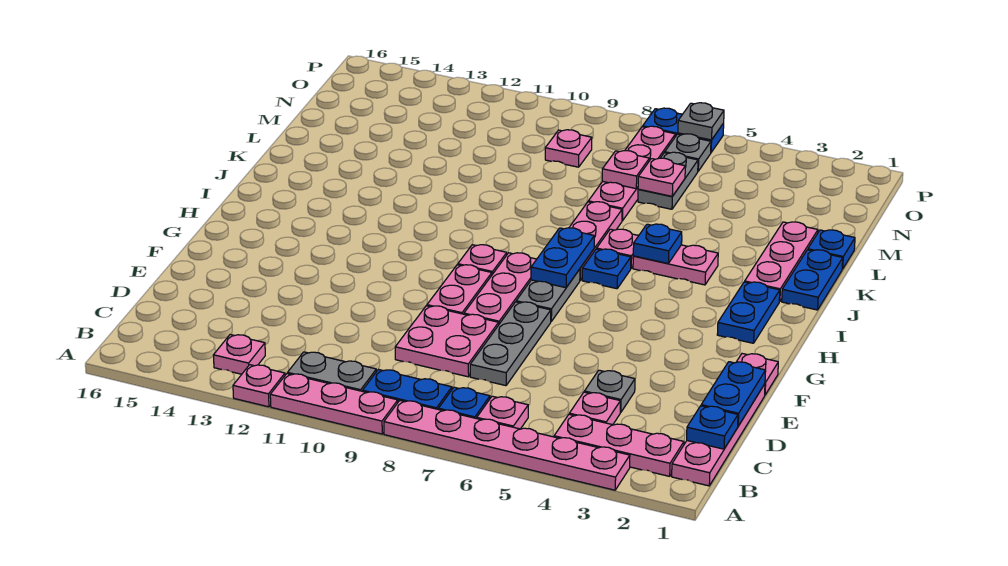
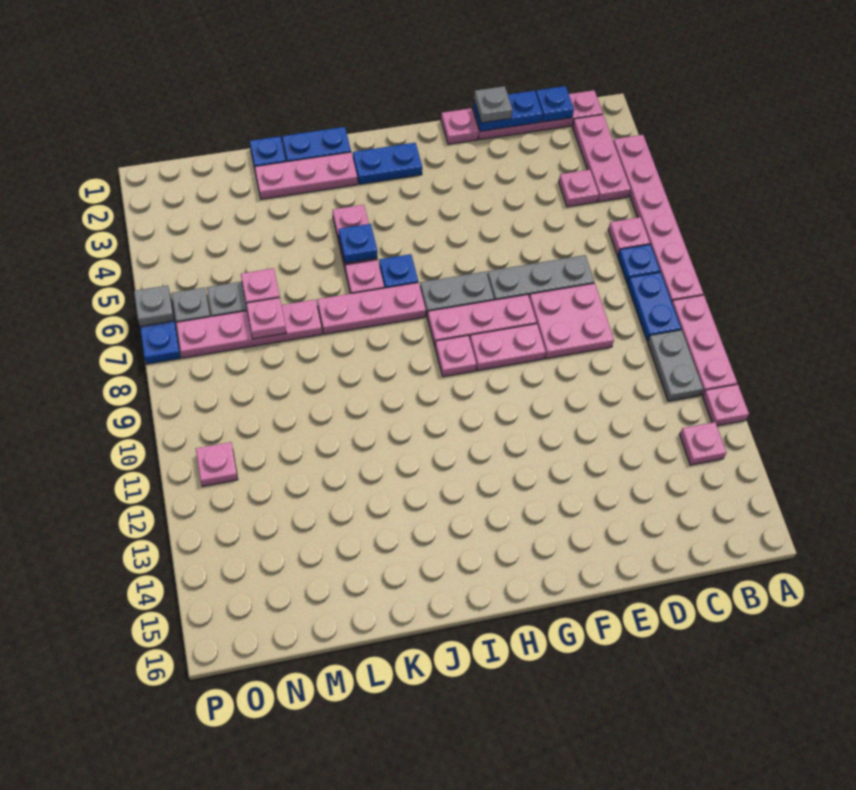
grey plate D4 level 1 -> grey plate E1 level 3
blue plate H7:I7 level 2 -> none
pink plate N9 level 1 -> pink plate O11 level 1

